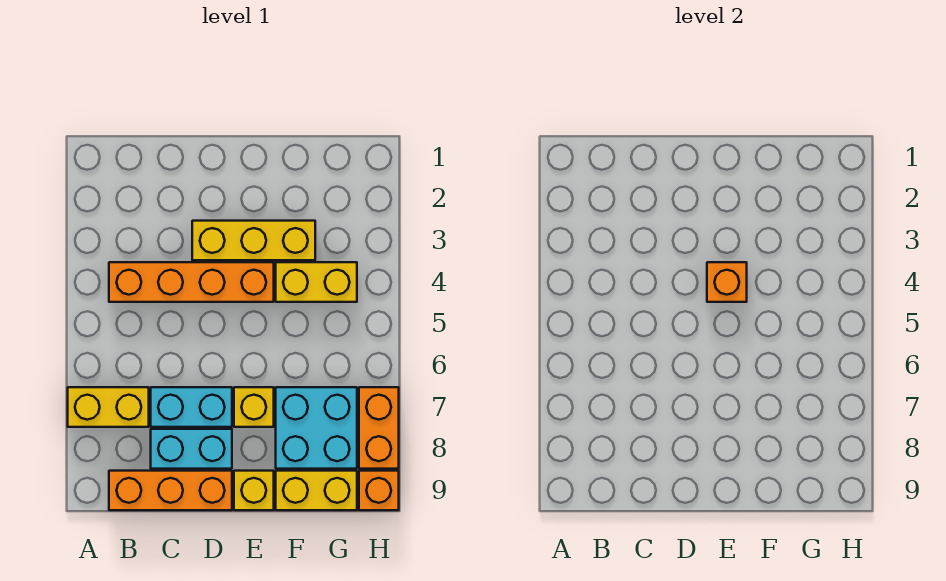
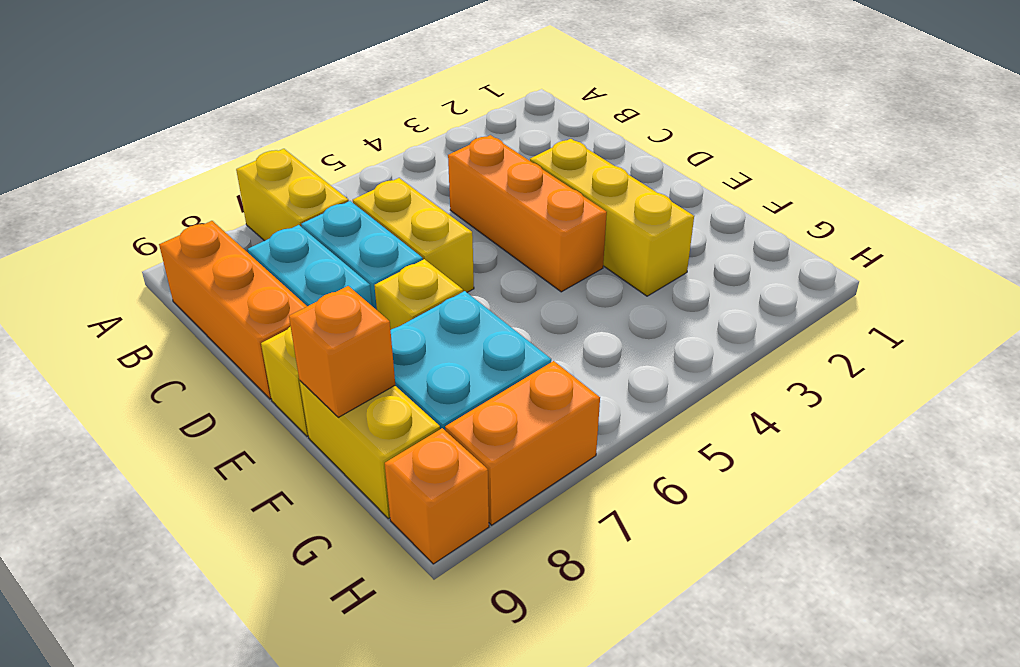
orange brick B4:E4 level 1 -> orange brick C4:E4 level 1
orange brick E4 level 2 -> orange brick F9 level 2
yellow brick F4:G4 level 1 -> yellow brick C6:D6 level 1

